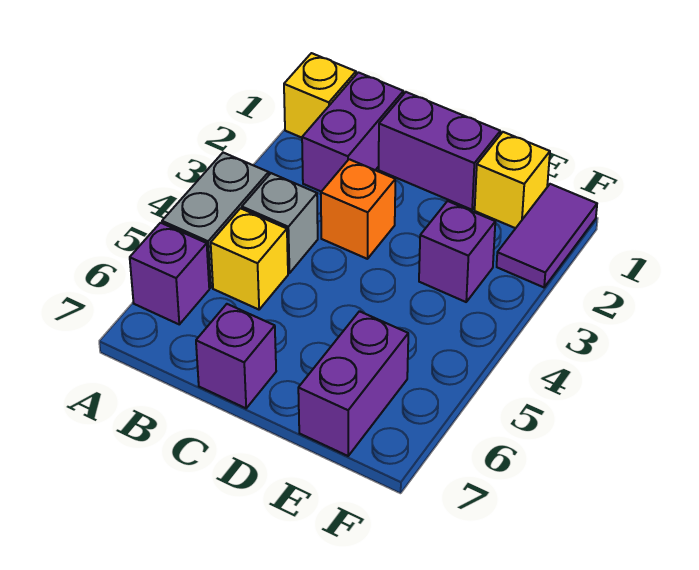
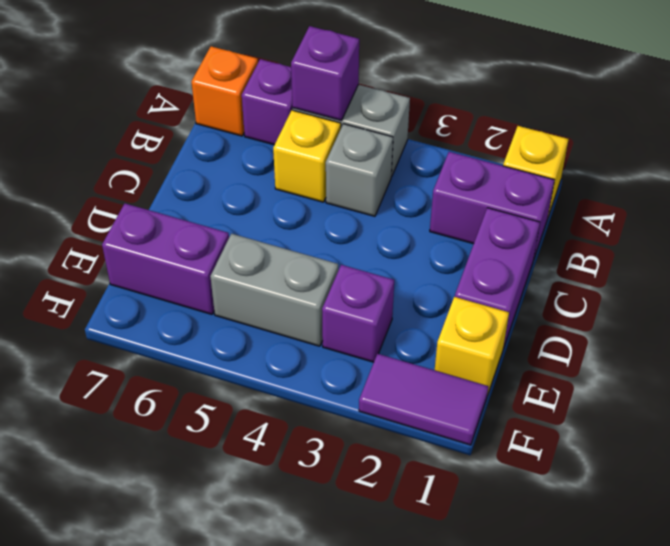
orange brick C3 level 1 -> orange brick A7 level 1
purple brick C7 level 1 -> purple brick A5 level 2
none -> grey brick E4:E5 level 1

